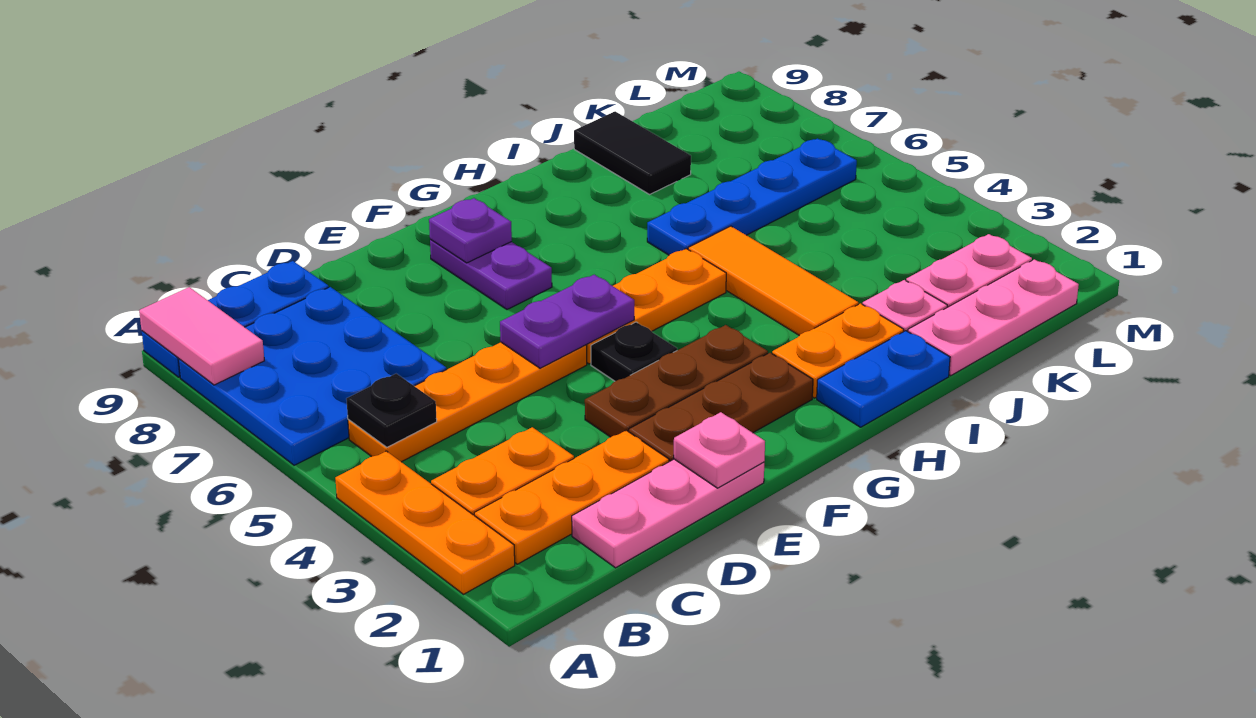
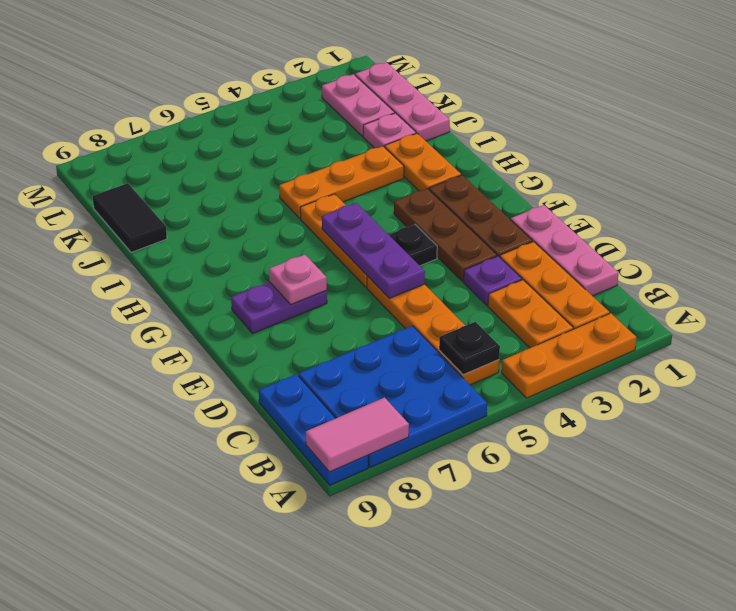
pink plate E1 level 2 -> pink plate F7 level 2
purple plate E5:F5 level 2 -> purple plate E5:G5 level 2
purple plate F8 level 2 -> purple plate D3 level 1
blue plate H1:I1 level 1 -> none
orange tile I3:I5 level 1 -> orange plate I3:I5 level 1
blue plate I6:L6 level 1 -> none
black tile J8:J9 level 1 -> black tile J9:K9 level 1

